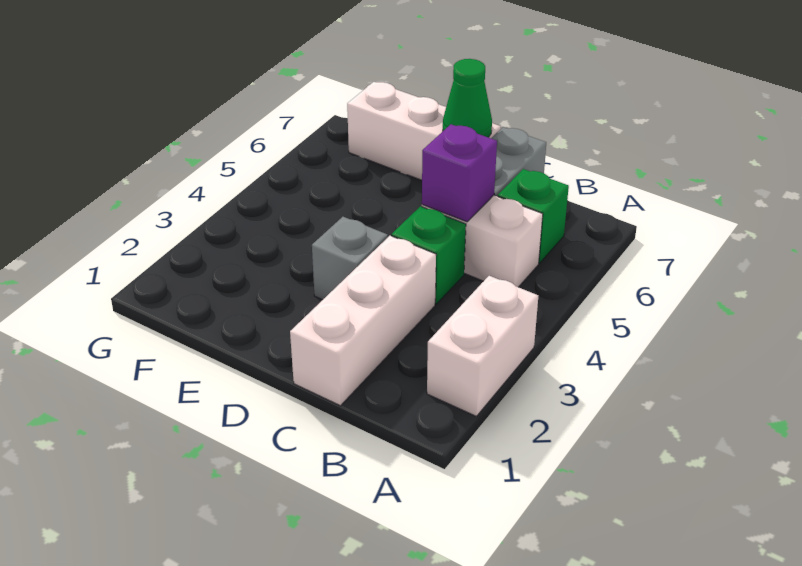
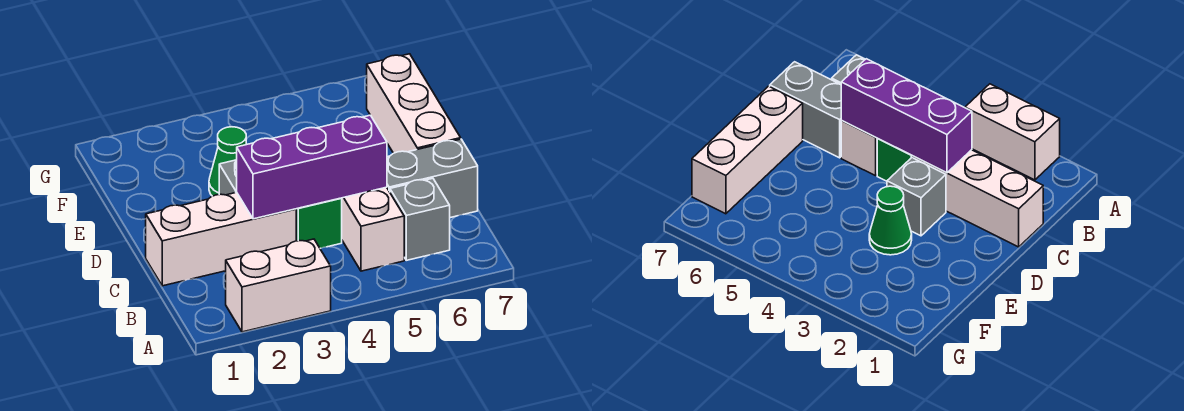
green brick B6 level 1 -> grey brick B6 level 1
purple brick C5 level 2 -> purple brick C3:C5 level 2
green cone D7 level 2 -> green cone E3 level 1

